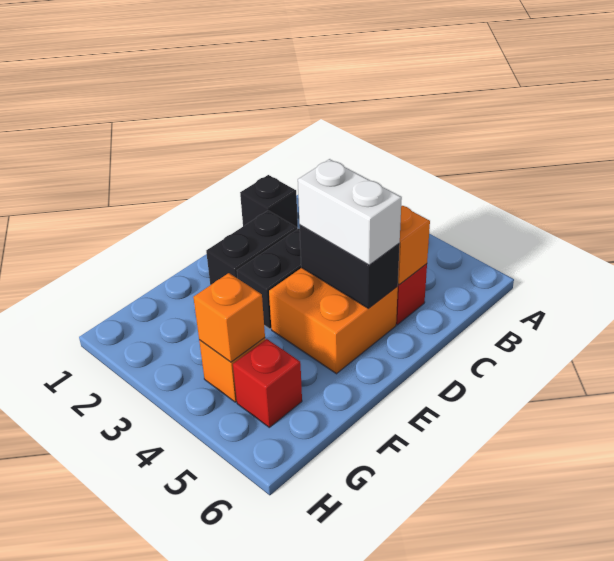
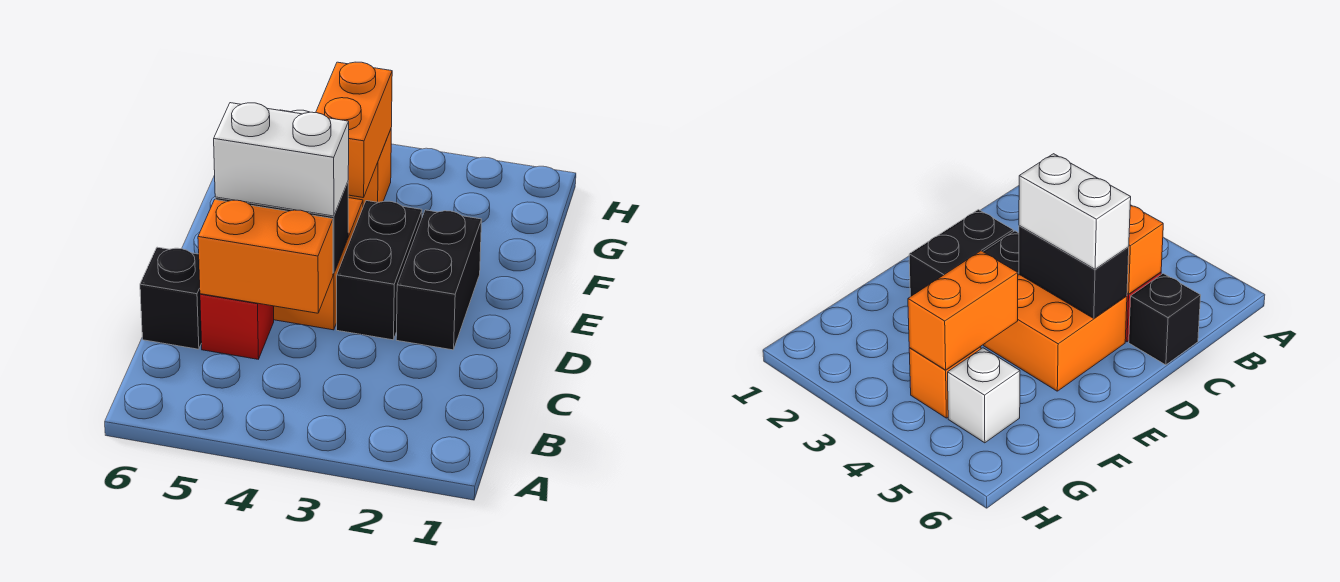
black brick C1 level 1 -> black brick C6 level 1
orange brick G4 level 2 -> orange brick F4:G4 level 2
red brick G5 level 1 -> white brick G5 level 1

